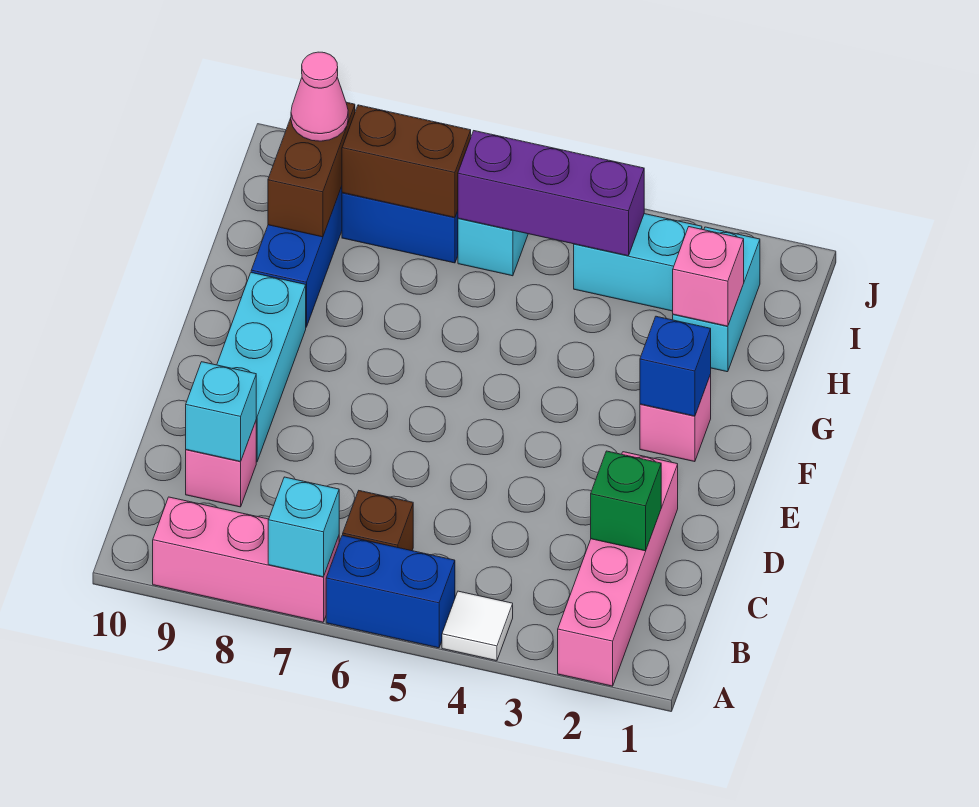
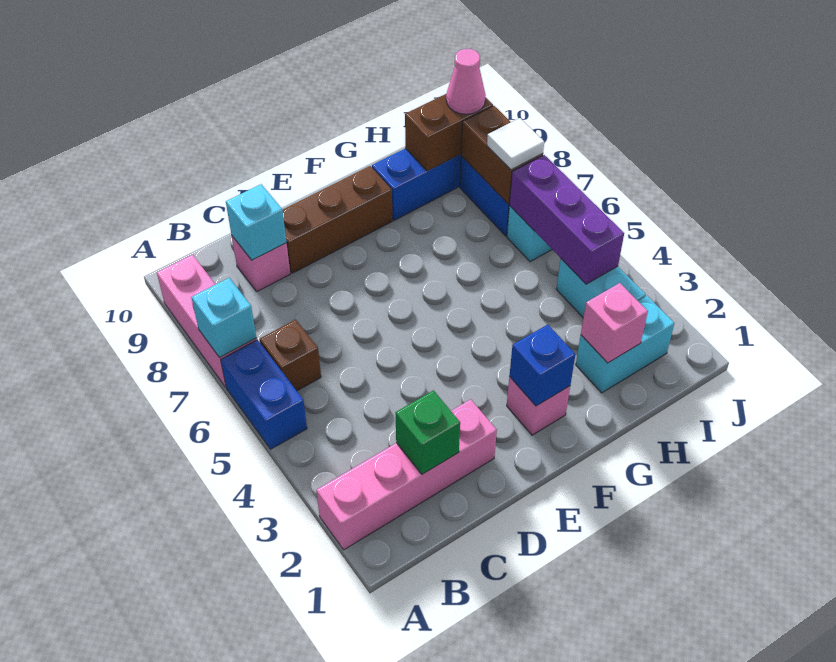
white tile A4 level 1 -> white tile I7 level 3
cyan brick D9:F9 level 1 -> brown brick D9:F9 level 1

